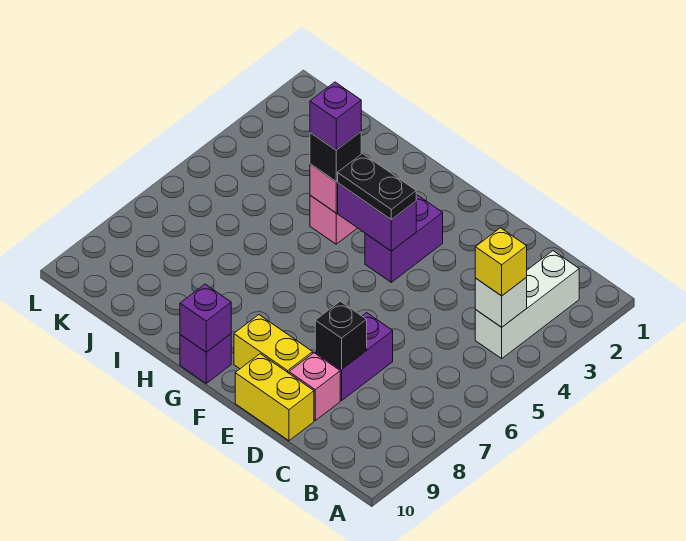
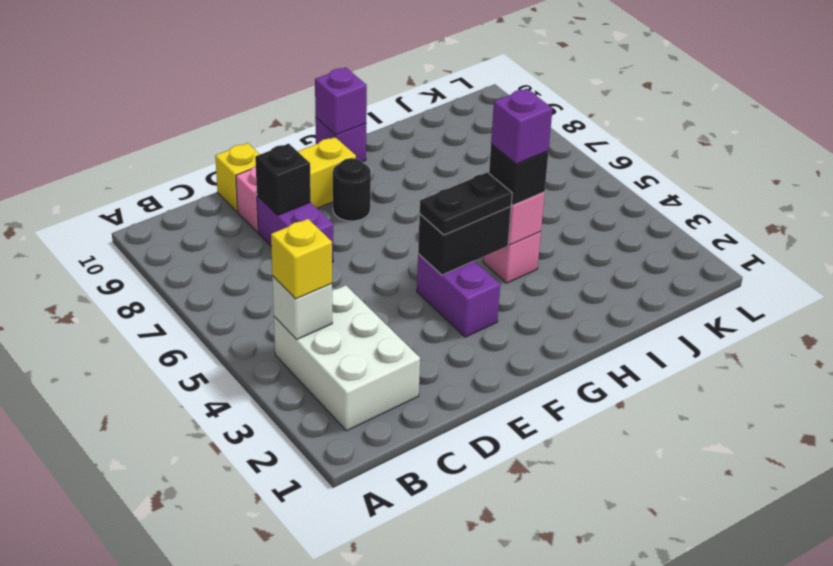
white brick B2:B4 level 1 -> white brick B2:C4 level 1
yellow brick D10:E10 level 1 -> yellow brick D10 level 1
purple brick F4:G4 level 2 -> black brick F4:G4 level 2
none -> black round brick F8 level 1

